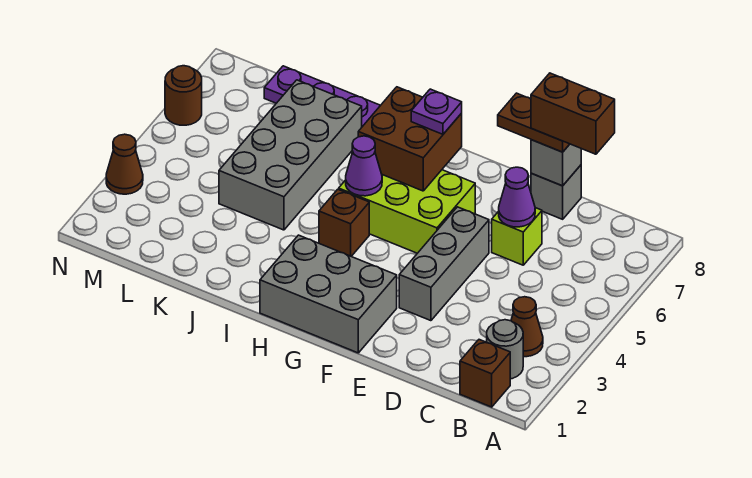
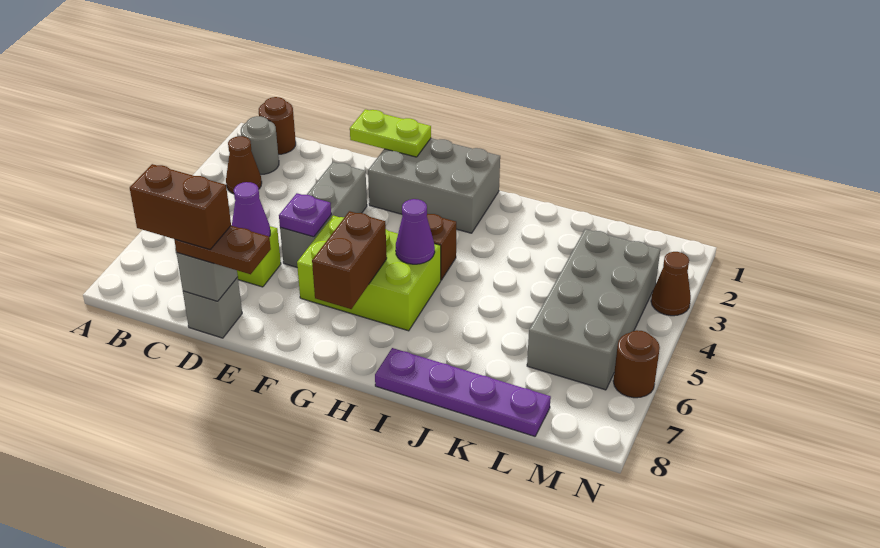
brown brick B1 level 1 -> brown round brick B1 level 1
none -> lime plate E1:F1 level 2
brown brick G6:H7 level 2 -> brown brick G6:G7 level 2
purple plate G7 level 3 -> purple plate E5 level 2
grey brick J4:K7 level 1 -> grey brick L3:M6 level 1

